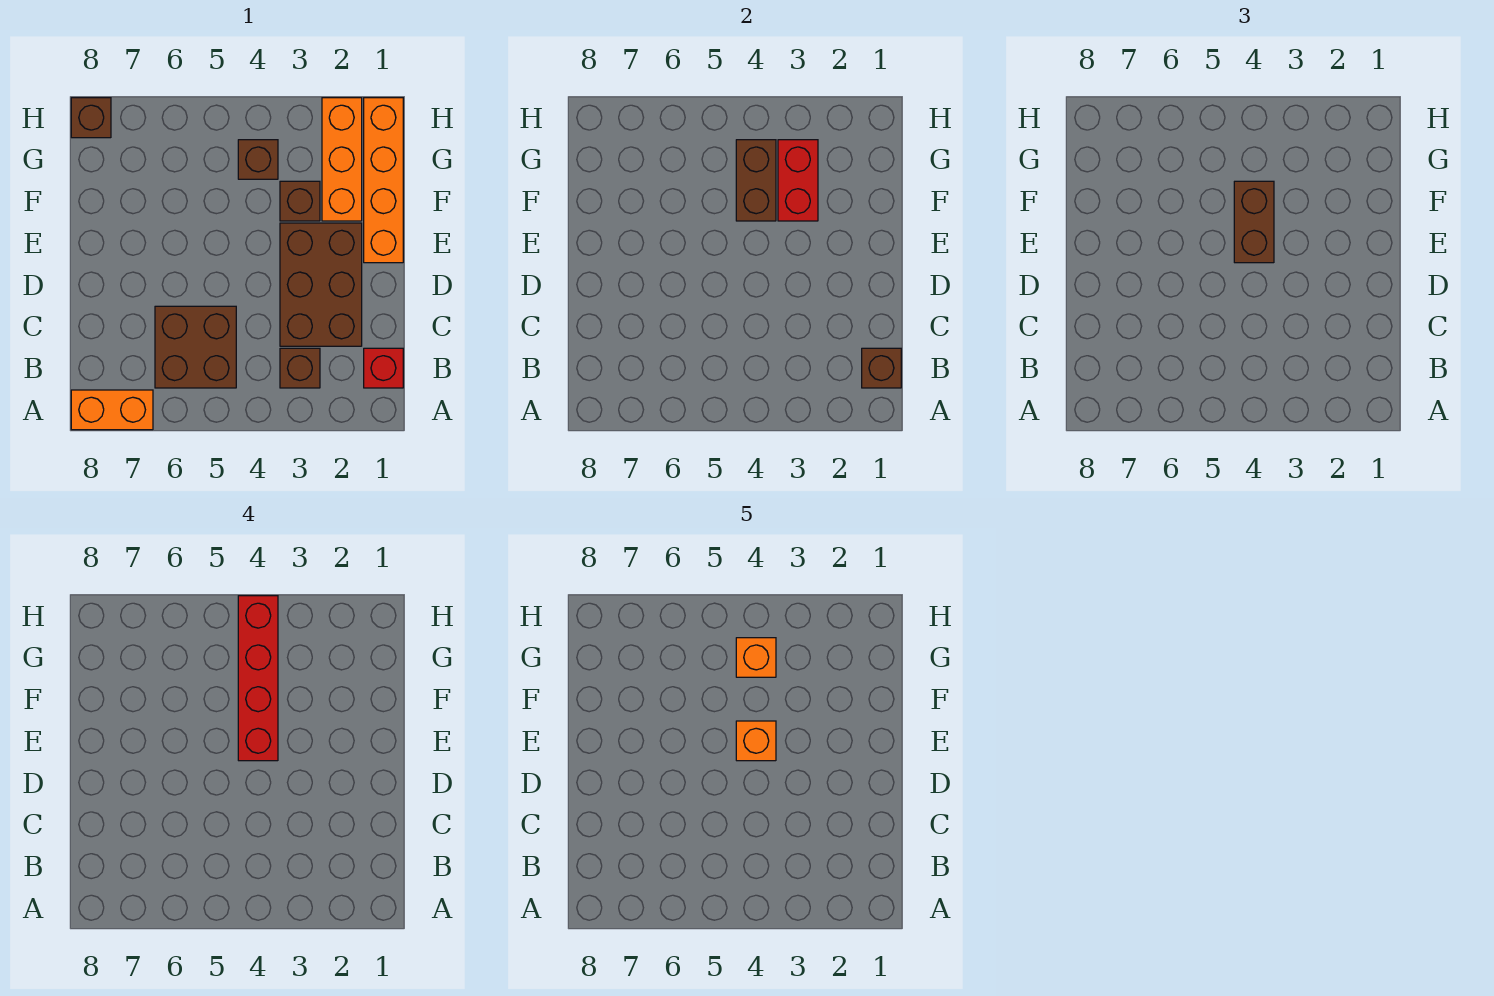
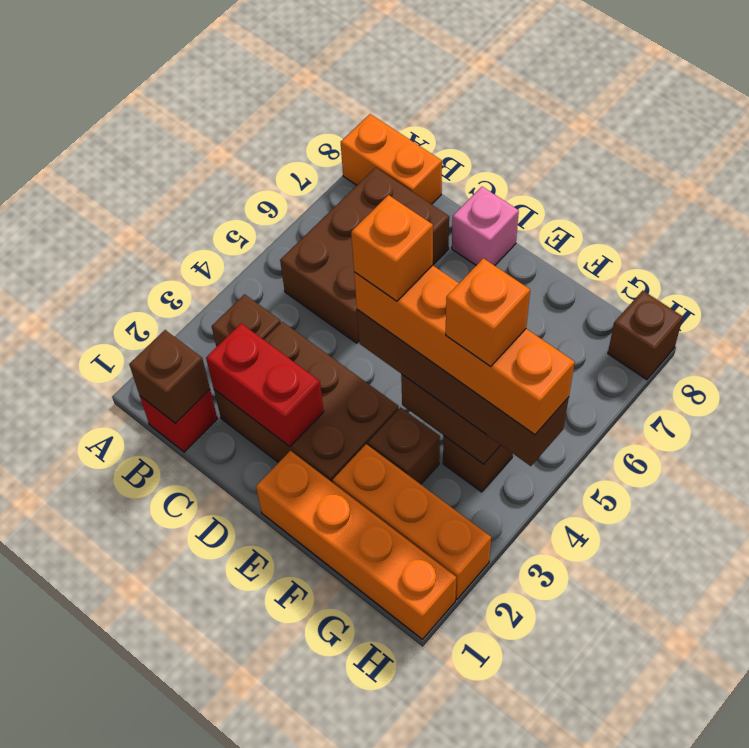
orange brick A7:A8 level 1 -> orange brick A8:B8 level 1
brown brick B5:C6 level 1 -> brown brick B5:C7 level 1
none -> pink brick D8 level 1
brown brick E4:F4 level 3 -> brown brick E4:H4 level 3
red brick E4:H4 level 4 -> orange brick E4:H4 level 4
red brick F3:G3 level 2 -> red brick C2:D2 level 2

